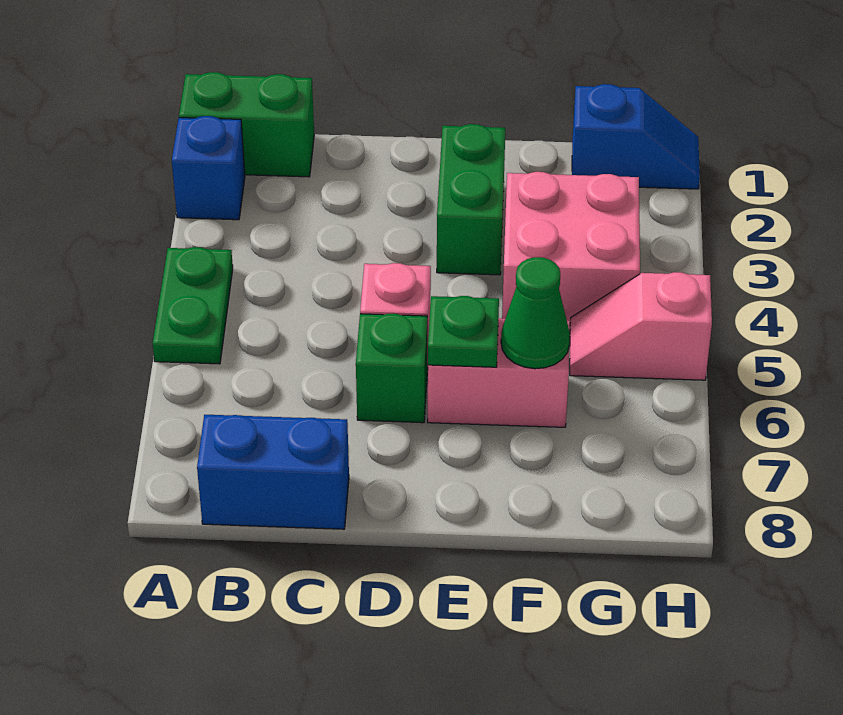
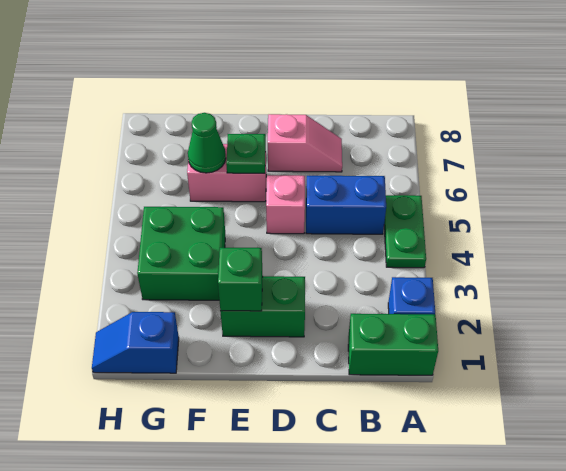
blue brick B8:C8 level 1 -> blue brick B5:C5 level 1
green brick D6 level 1 -> green brick E2 level 2
green brick E2:E3 level 1 -> green brick D2:E2 level 1
pink brick F3:G4 level 1 -> green brick F3:G4 level 1
pink slope G5:H5 level 1 top H -> pink slope C7:D7 level 1 top D

